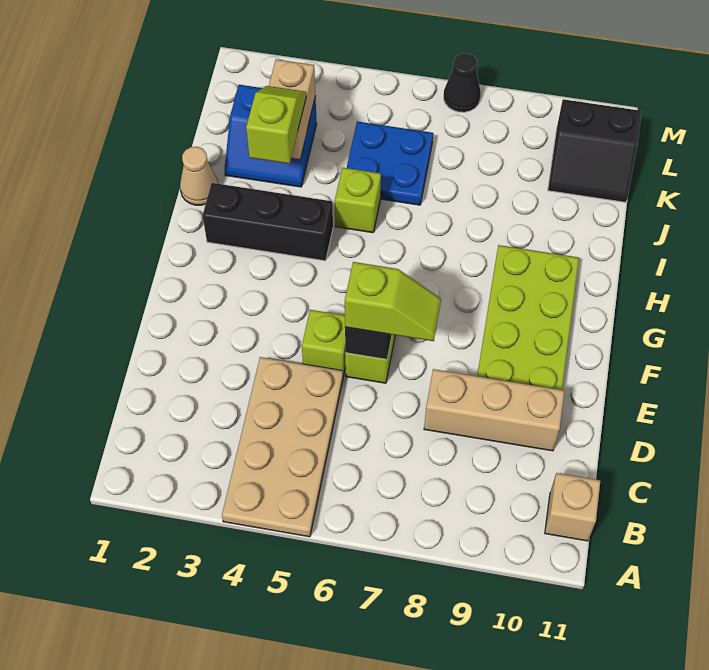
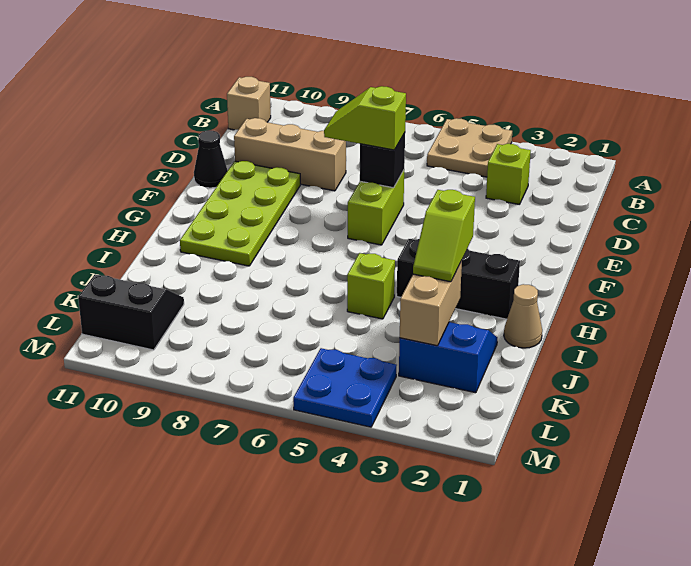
tan plate A4:D5 level 1 -> tan plate A4:B5 level 1
lime brick E5 level 1 -> lime brick C3 level 1
blue plate J5:K6 level 1 -> blue plate L4:M5 level 1
black cone M7 level 1 -> black cone E11 level 1

